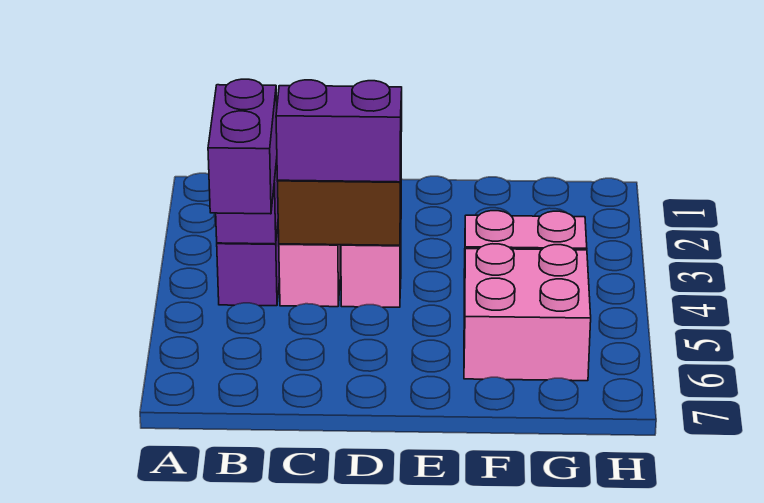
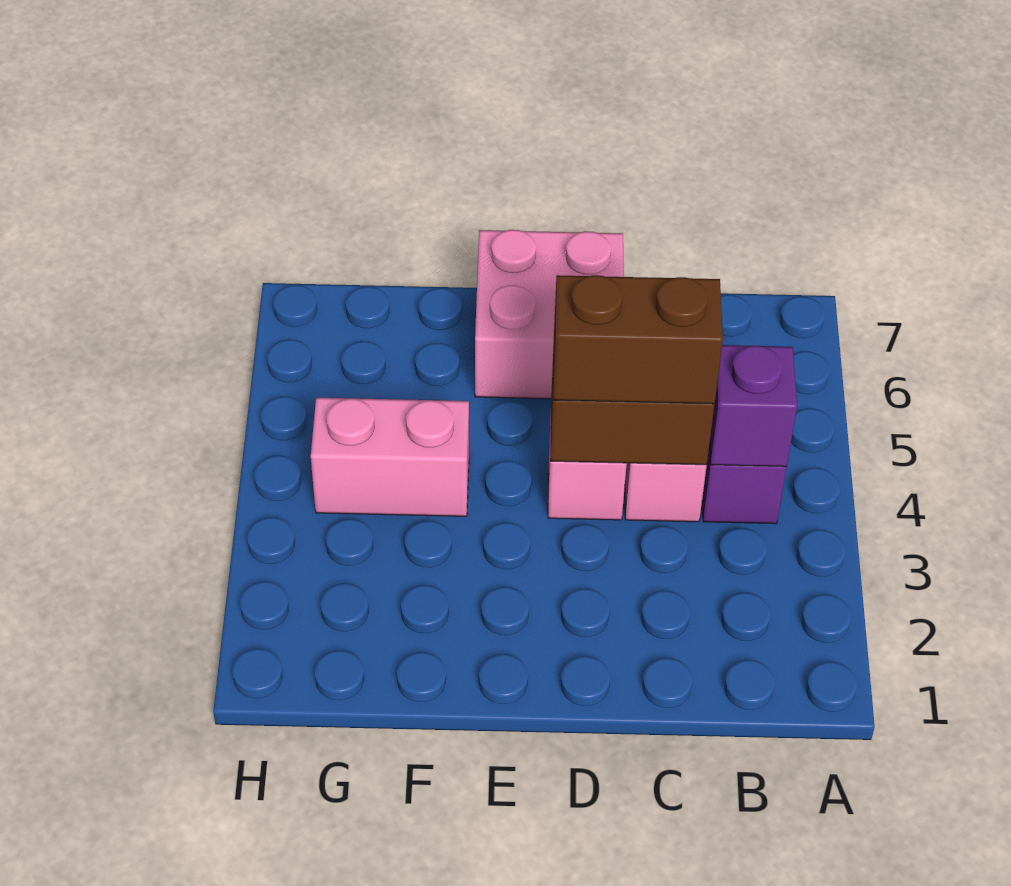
purple brick B4:B5 level 3 -> none
purple brick C4:D4 level 3 -> brown brick C4:D4 level 3
pink brick F5:G6 level 1 -> pink brick D6:E7 level 1

